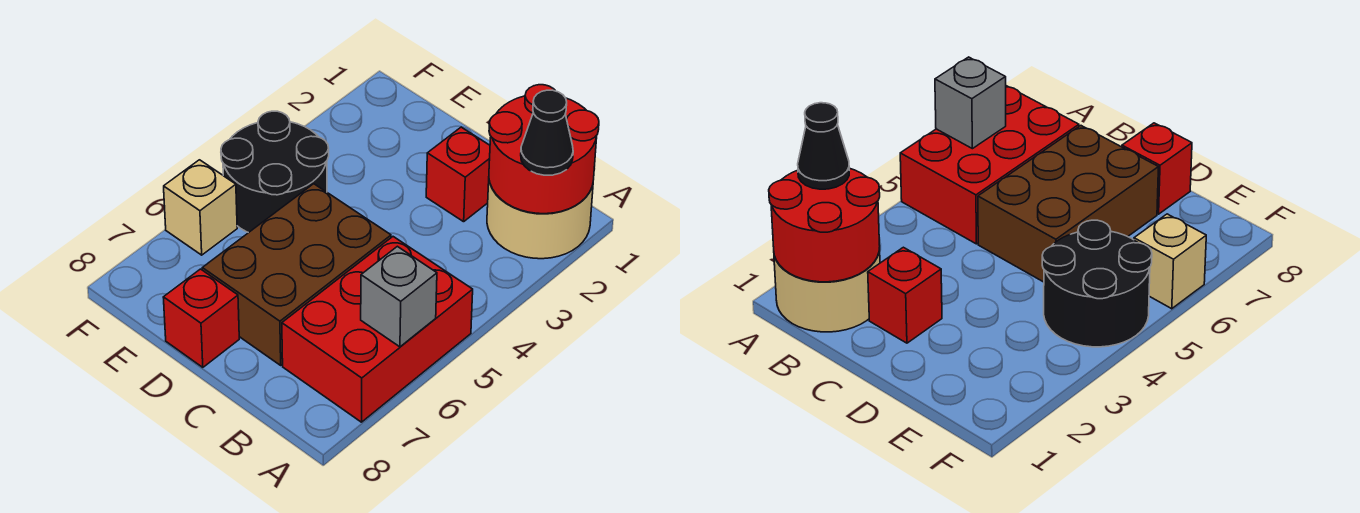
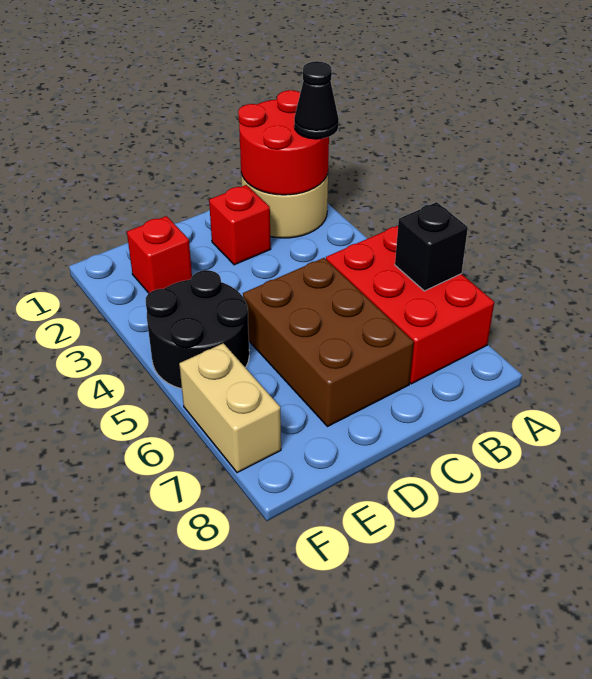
grey brick A6 level 2 -> black brick A6 level 2
red brick D8 level 1 -> red brick E2 level 1
tan brick F6 level 1 -> tan brick F6:F7 level 1

